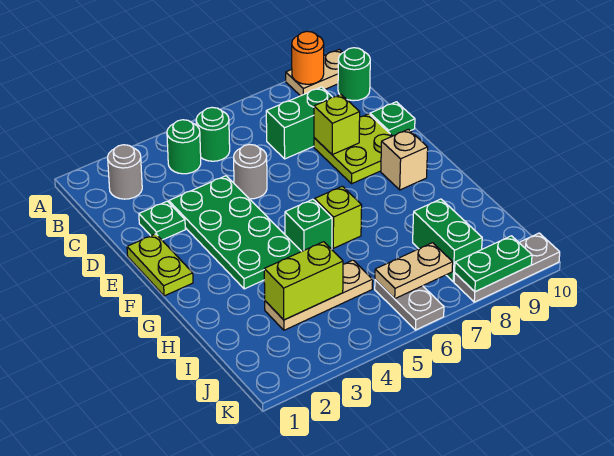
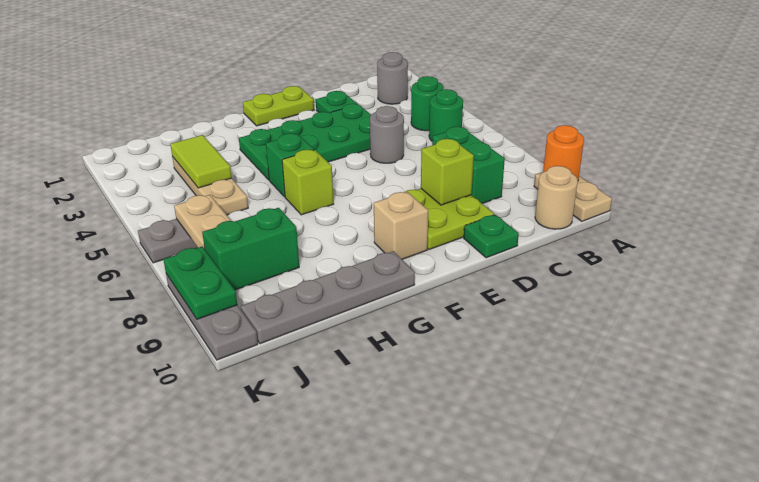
green round brick B10 level 1 -> tan round brick B10 level 1
none -> grey plate G10:J10 level 1
lime brick I3:I4 level 2 -> lime tile I3:I4 level 2

